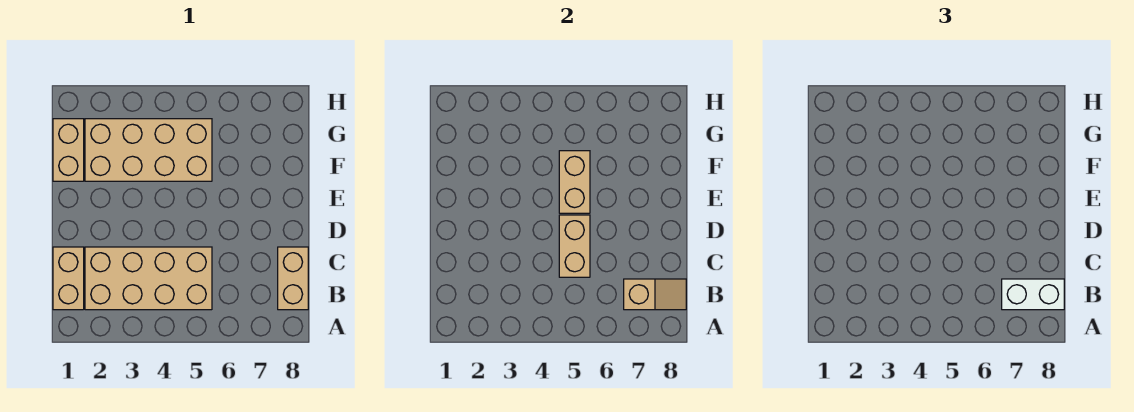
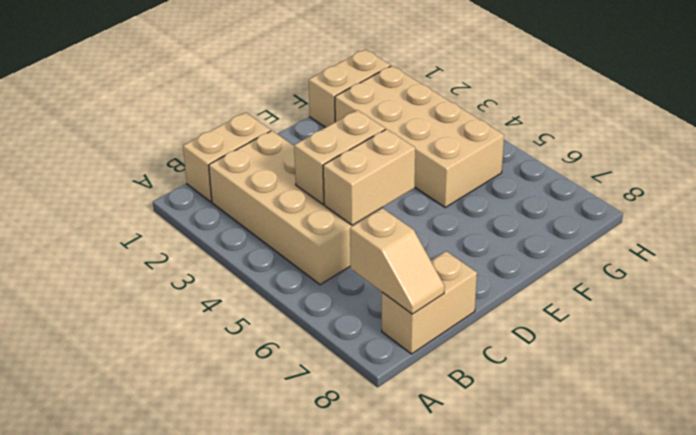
white brick B7:B8 level 3 -> none
tan brick E5:F5 level 2 -> tan brick C4:D4 level 2

